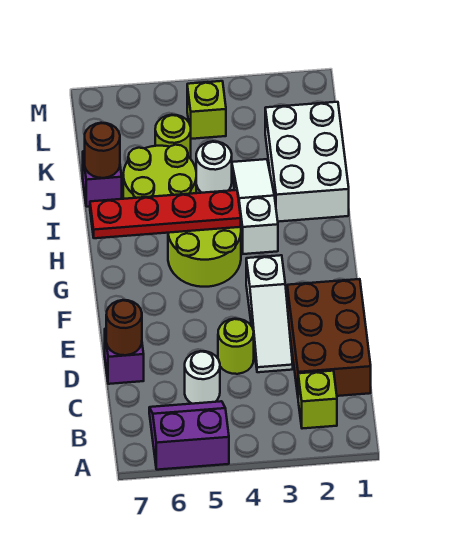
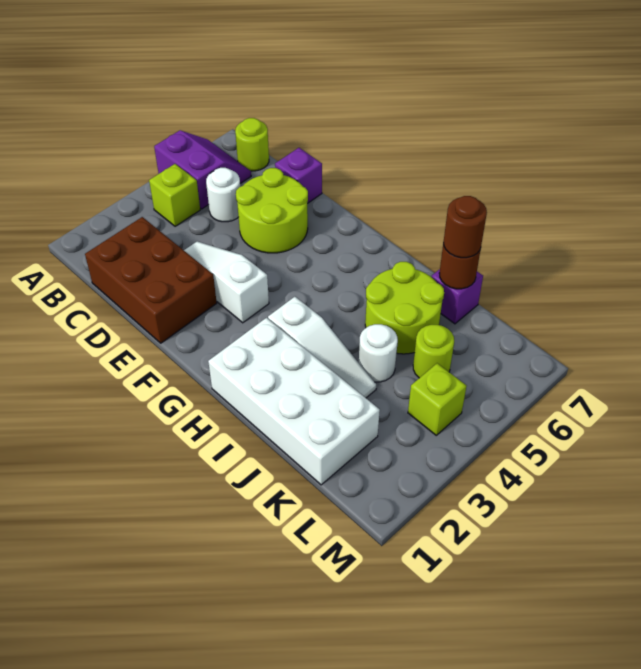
purple slope A5:B6 level 1 top A -> purple slope A5:B6 level 1 top 5
lime brick B2 level 1 -> lime brick B4 level 1
lime round brick D4 level 1 -> lime round brick B7 level 1
brown round brick D7 level 2 -> brown round brick J7 level 3
lime round brick G4:H5 level 1 -> lime round brick D5:E6 level 1
red plate H4:H7 level 2 -> none
white brick I1:K2 level 1 -> white brick H1:K2 level 1

